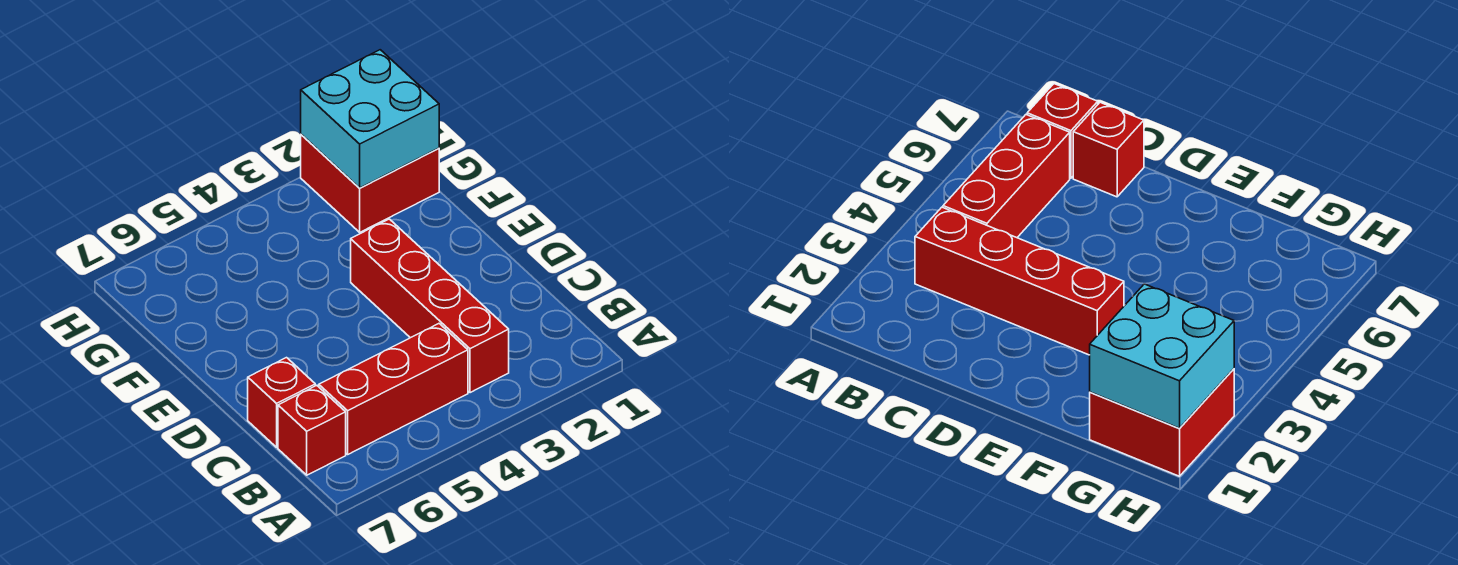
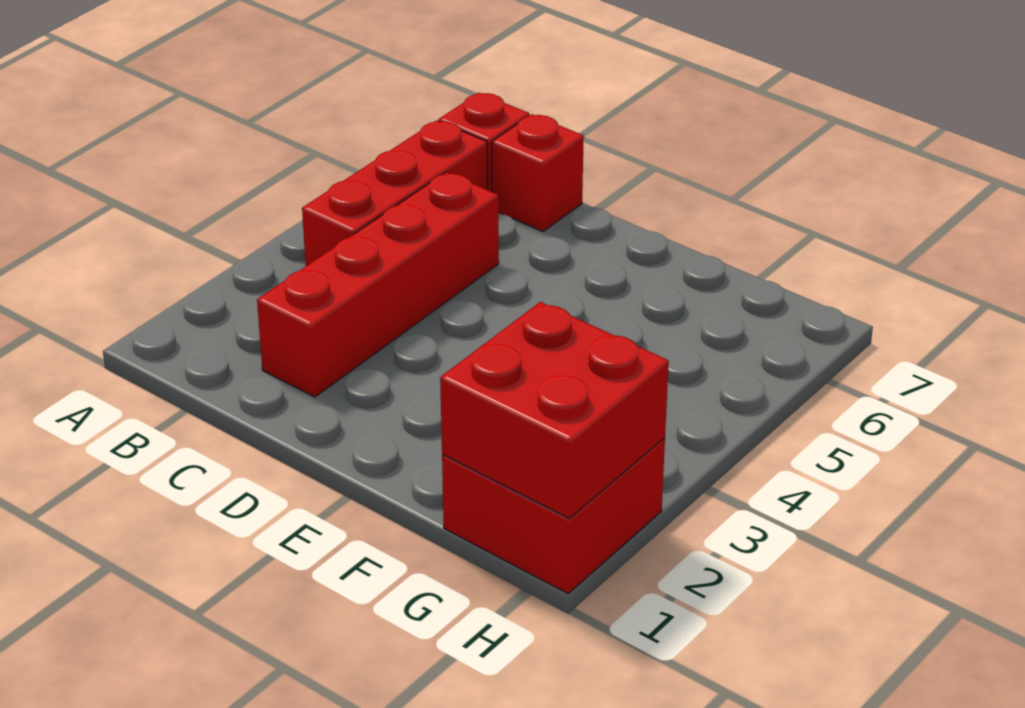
red brick B3:E3 level 1 -> red brick C2:C5 level 1
cyan brick G1:H2 level 2 -> red brick G1:H2 level 2

